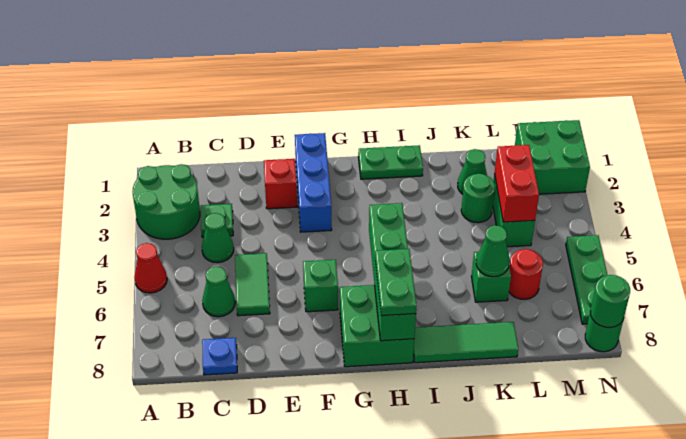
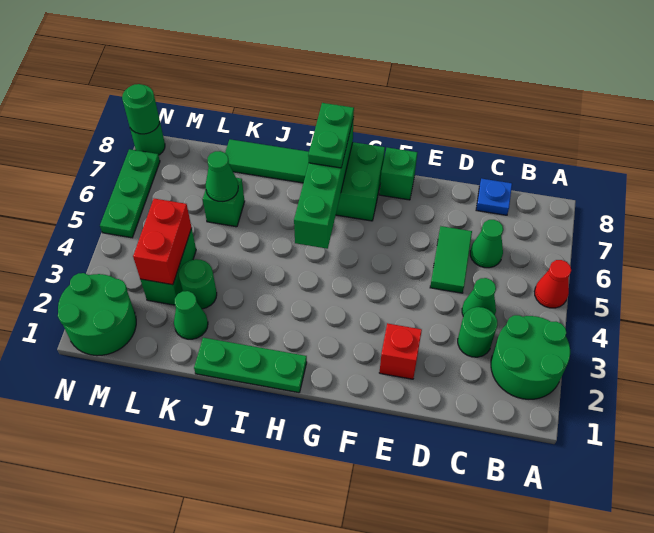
green plate C3 level 1 -> green round brick C3 level 1
blue brick F1:F3 level 1 -> none
green brick F6 level 1 -> green brick F8 level 1
green plate H1:I1 level 1 -> green plate H1:J1 level 1
red round brick L6 level 1 -> none
green brick M1:N2 level 1 -> green round brick M1:N2 level 1

